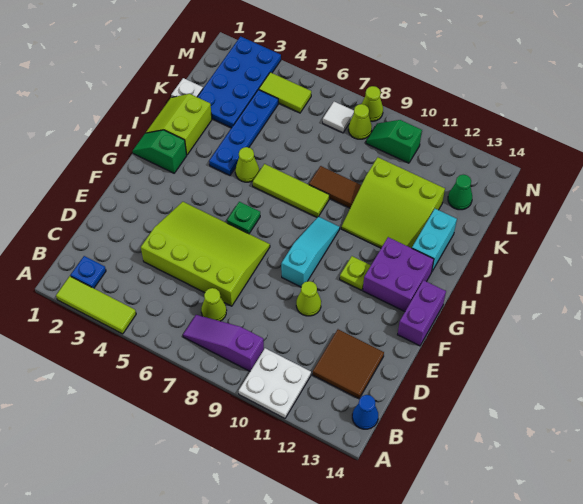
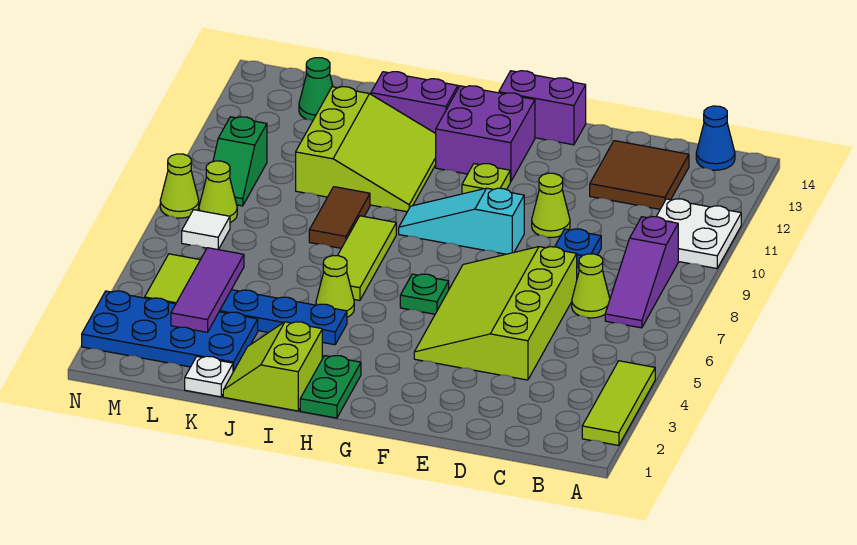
blue plate B2 level 1 -> blue plate D9 level 1
green slope H1:H2 level 1 top 2 -> green plate H1:H2 level 1
lime slope I1:J2 level 1 top 2 -> lime slope I1:J2 level 1 top I
cyan brick I13:J13 level 1 -> purple brick I13:J13 level 1
none -> purple tile L3:L5 level 2

